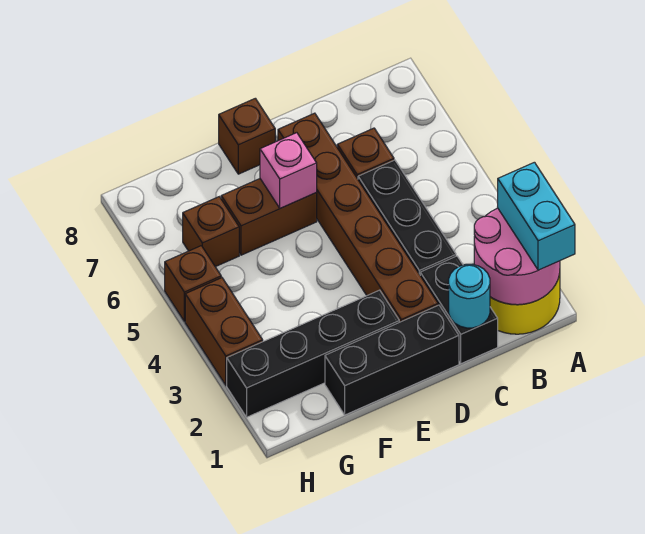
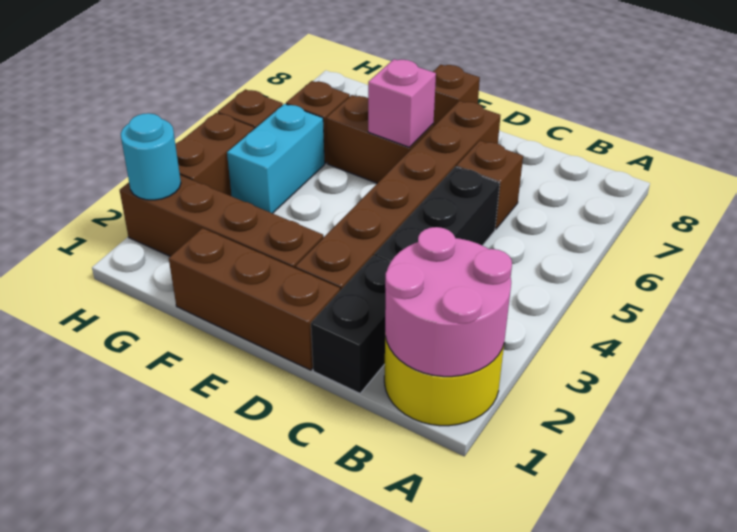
cyan brick A1:A2 level 3 -> cyan brick G4:G5 level 1
cyan round brick C1 level 2 -> cyan round brick H2 level 2
black brick D1:F1 level 1 -> brown brick D1:F1 level 1
black brick E2:H2 level 1 -> brown brick E2:H2 level 1

